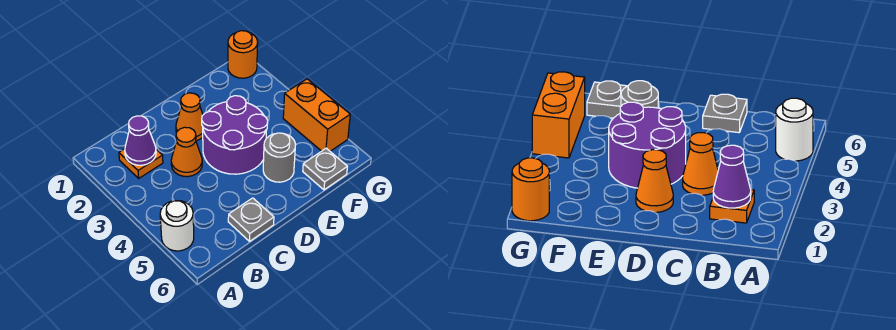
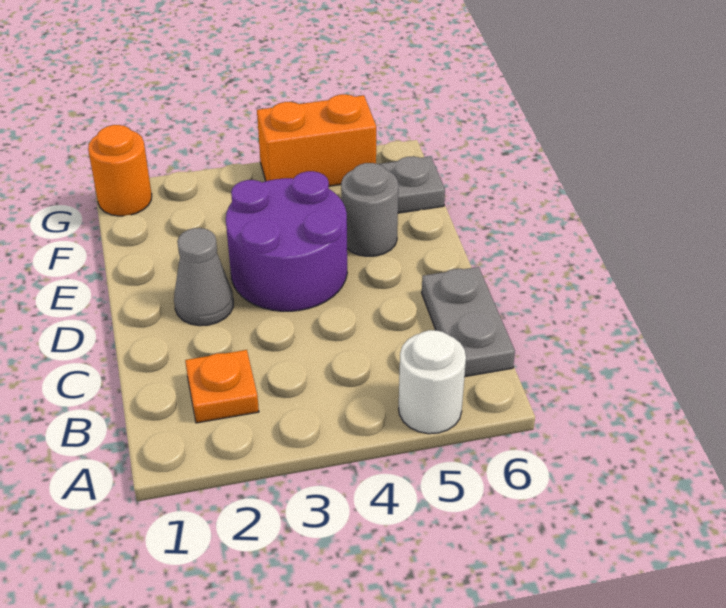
purple cone B2 level 2 -> none
orange cone C3 level 1 -> none
grey plate C6 level 1 -> grey plate B6:C6 level 1
orange cone D2 level 1 -> grey cone D2 level 1

